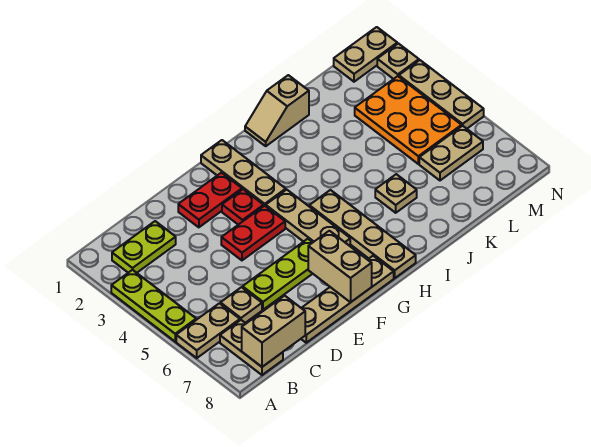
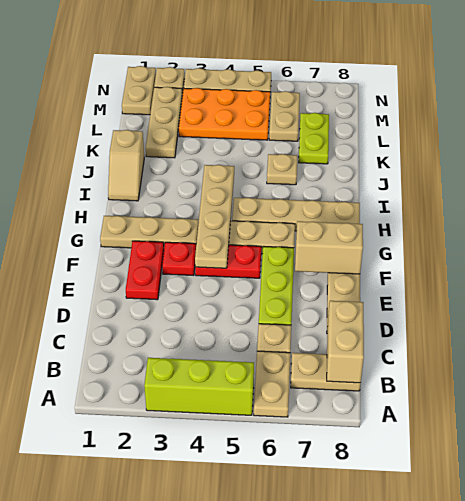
lime plate A3:A5 level 1 -> lime brick A3:A5 level 1
lime plate B2:C2 level 1 -> lime plate K7:L7 level 1
red plate E4:F4 level 1 -> red plate F4:F5 level 1
none -> tan plate F4:I4 level 2
none -> tan plate K2:M2 level 1

